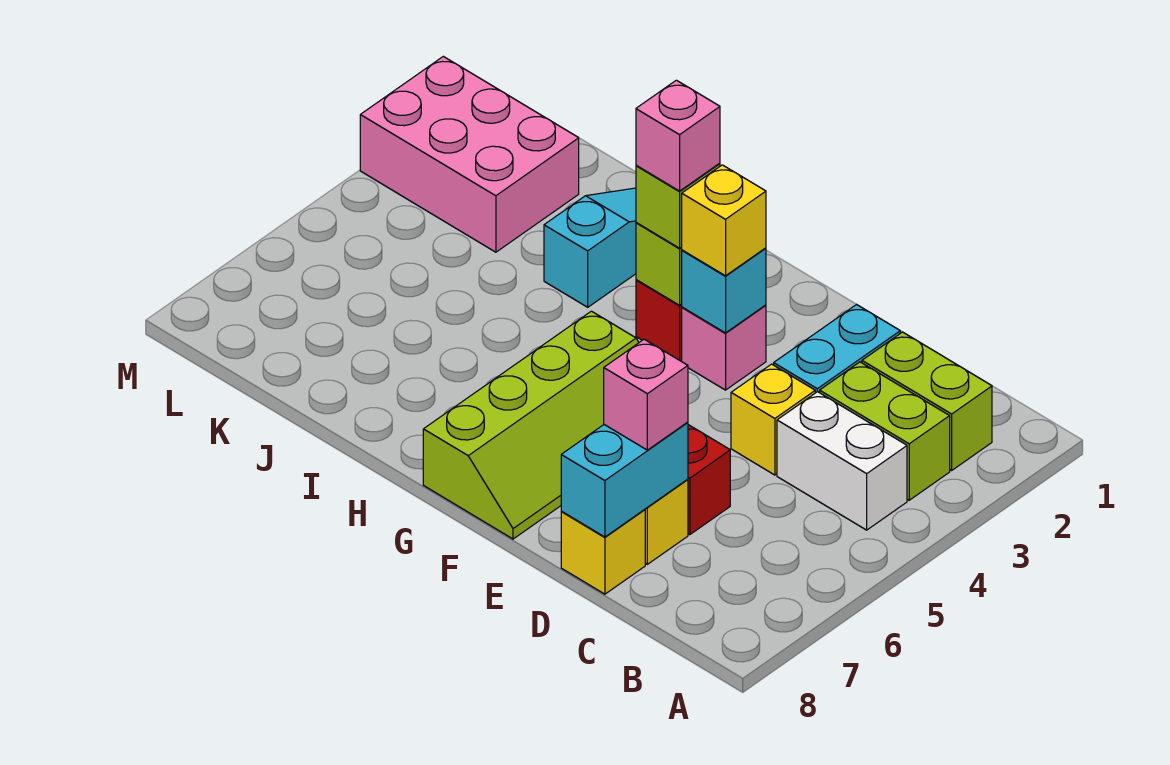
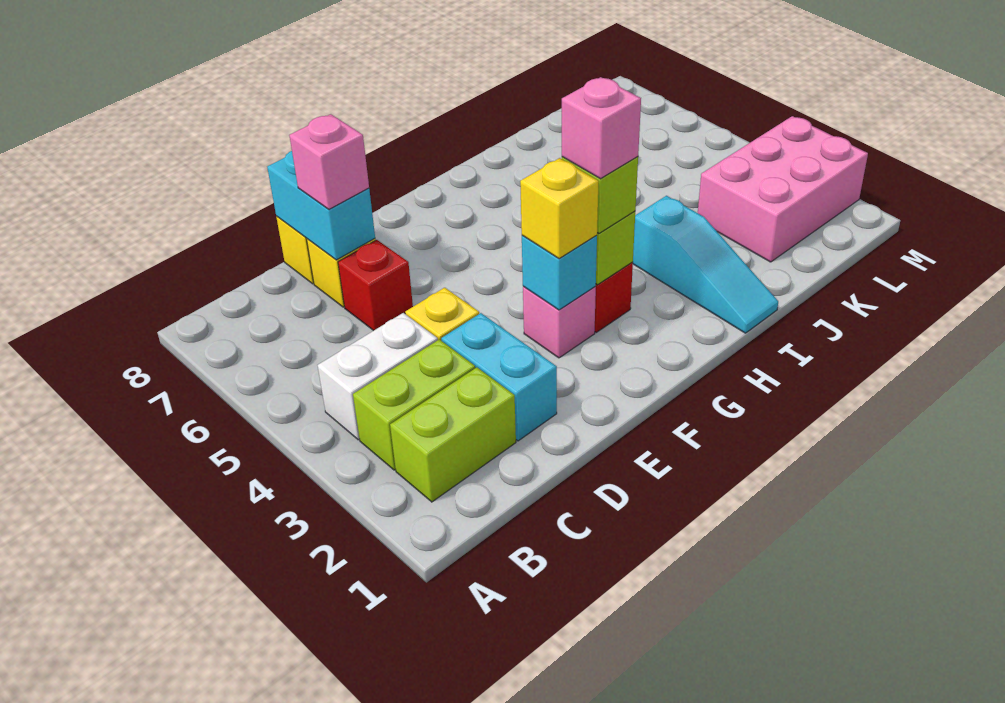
lime slope F5:G8 level 1 top G -> none

